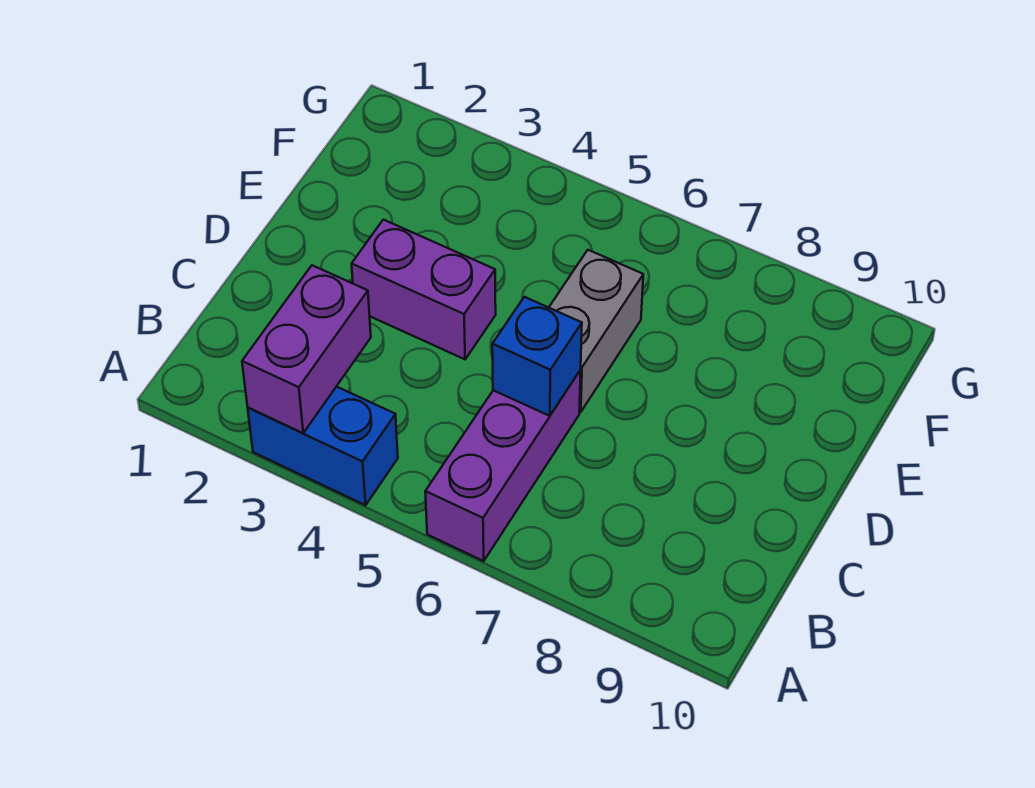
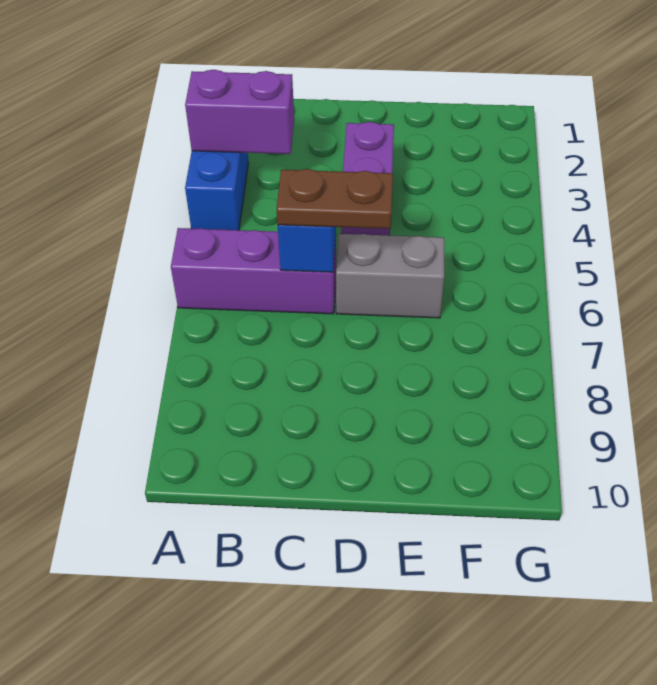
none -> brown plate C6:D6 level 3

